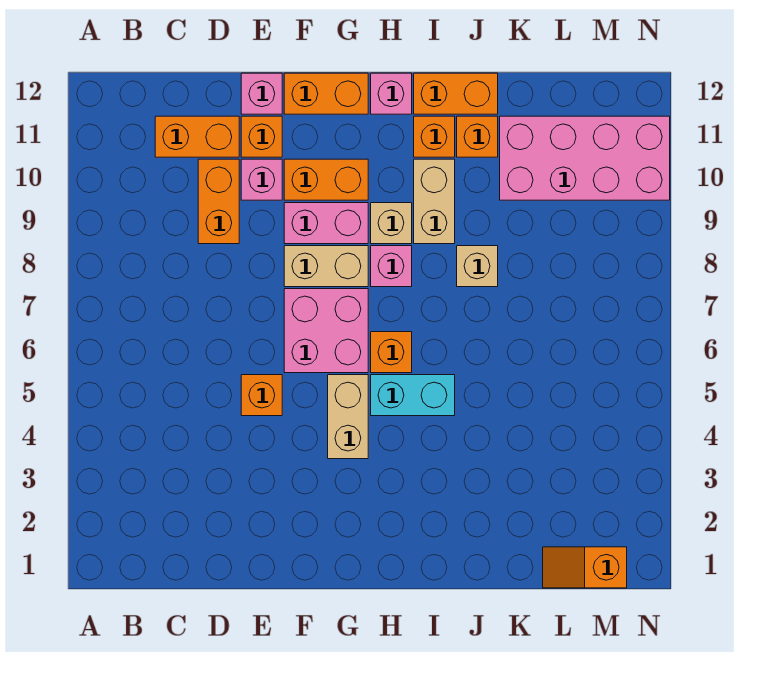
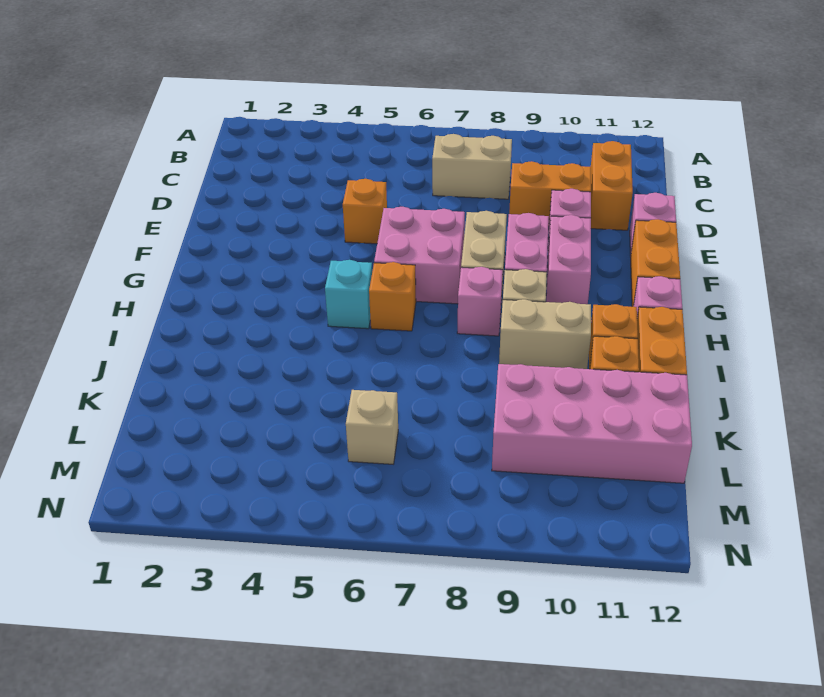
orange brick E11 level 1 -> none
orange brick F10:G10 level 1 -> pink brick F10:G10 level 1
tan brick G4:G5 level 1 -> tan brick C7:C8 level 1
cyan brick H5:I5 level 1 -> cyan brick H5 level 1
tan brick J8 level 1 -> tan brick L6 level 1
pink brick K10:N11 level 1 -> pink brick K9:L12 level 1
orange slope L1:M1 level 1 top M -> none

